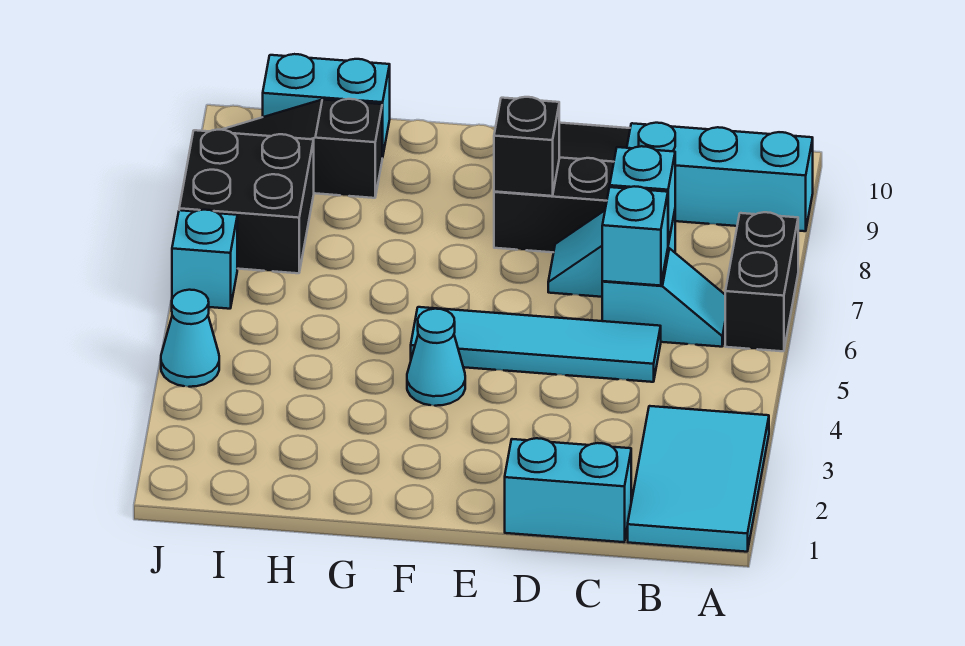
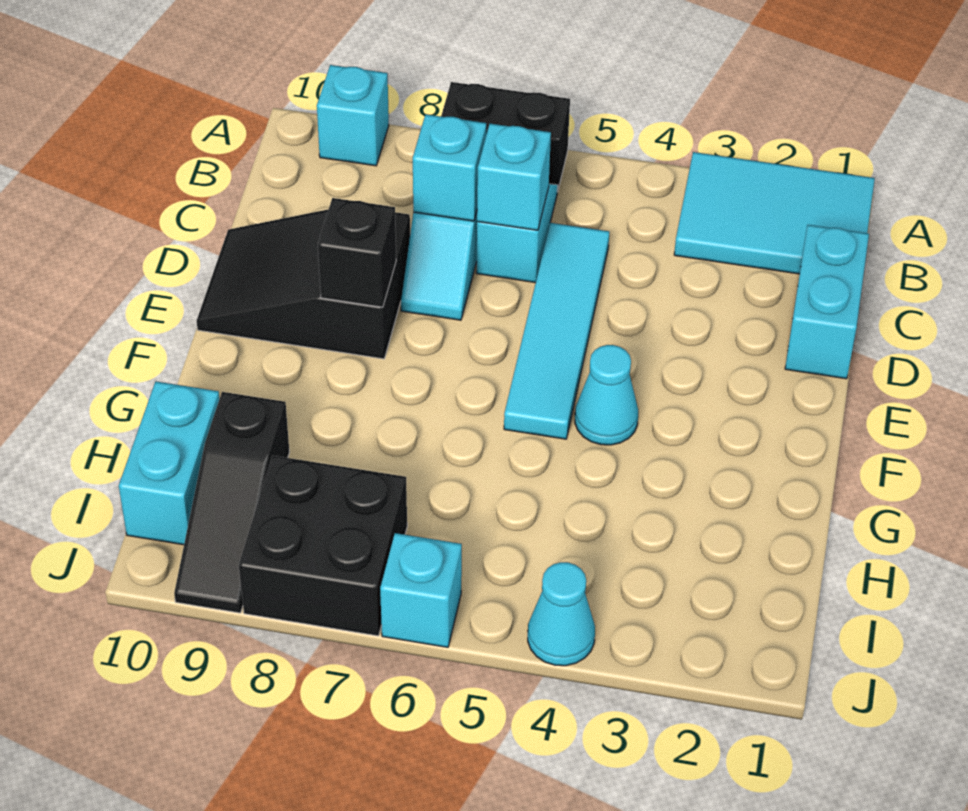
cyan brick A9:C9 level 1 -> cyan brick A9 level 1

